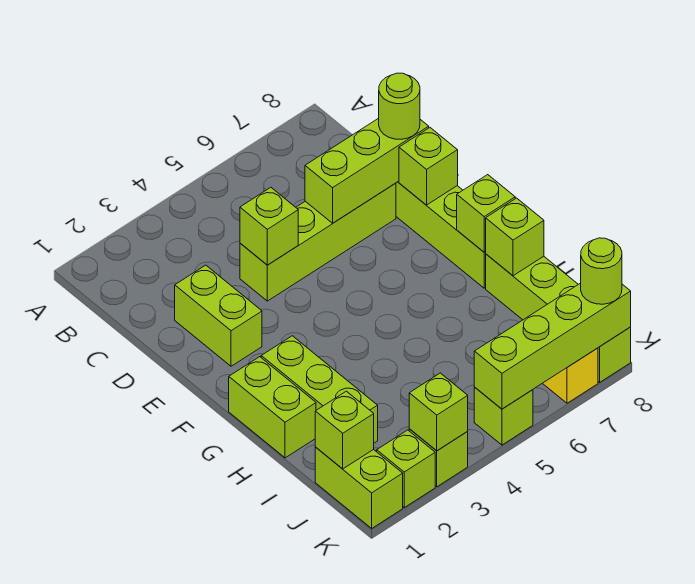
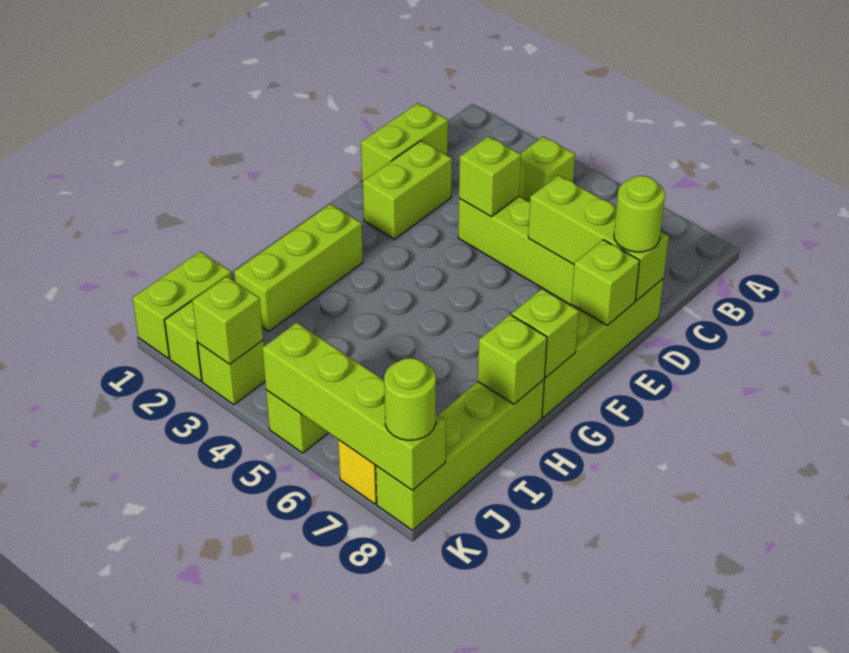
lime brick G1:H1 level 1 -> lime brick C1:D1 level 1
lime brick J1 level 2 -> lime brick B4 level 1

